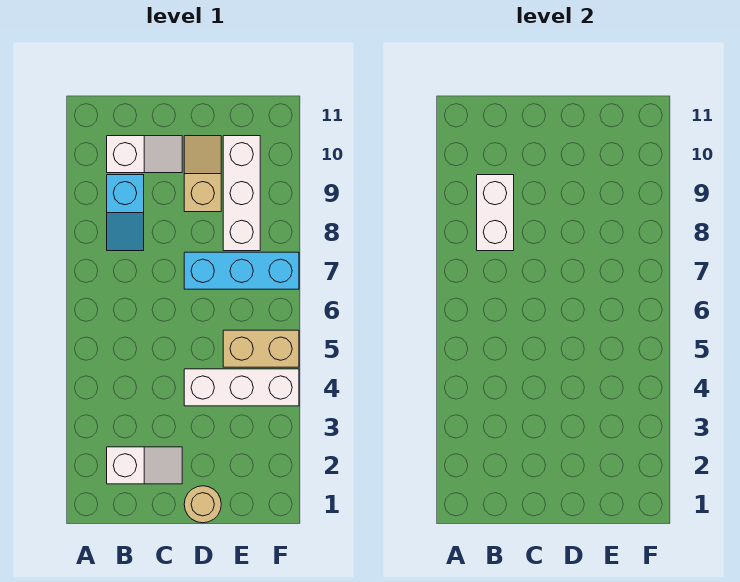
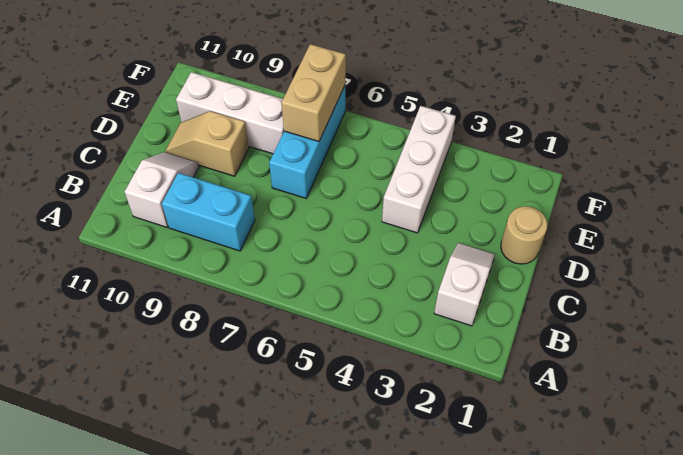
cyan slope B8:B9 level 1 top 9 -> cyan brick B8:B9 level 1
white brick B8:B9 level 2 -> none
tan brick E5:F5 level 1 -> tan brick E7:F7 level 2

